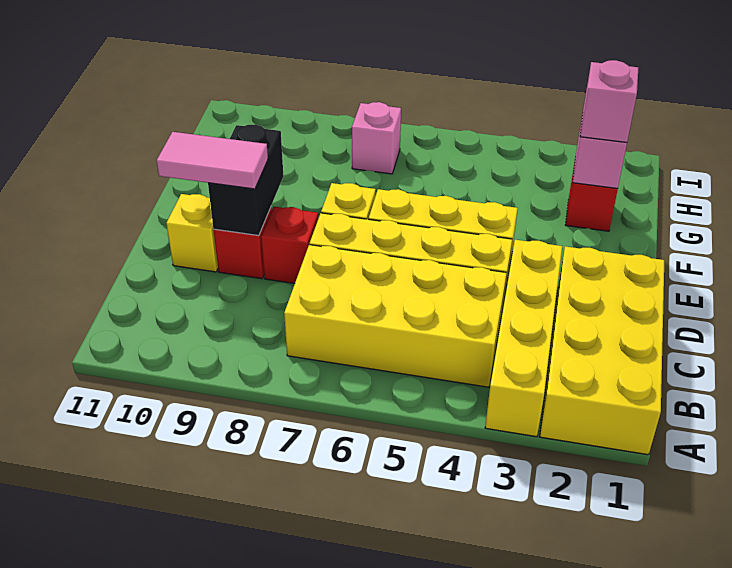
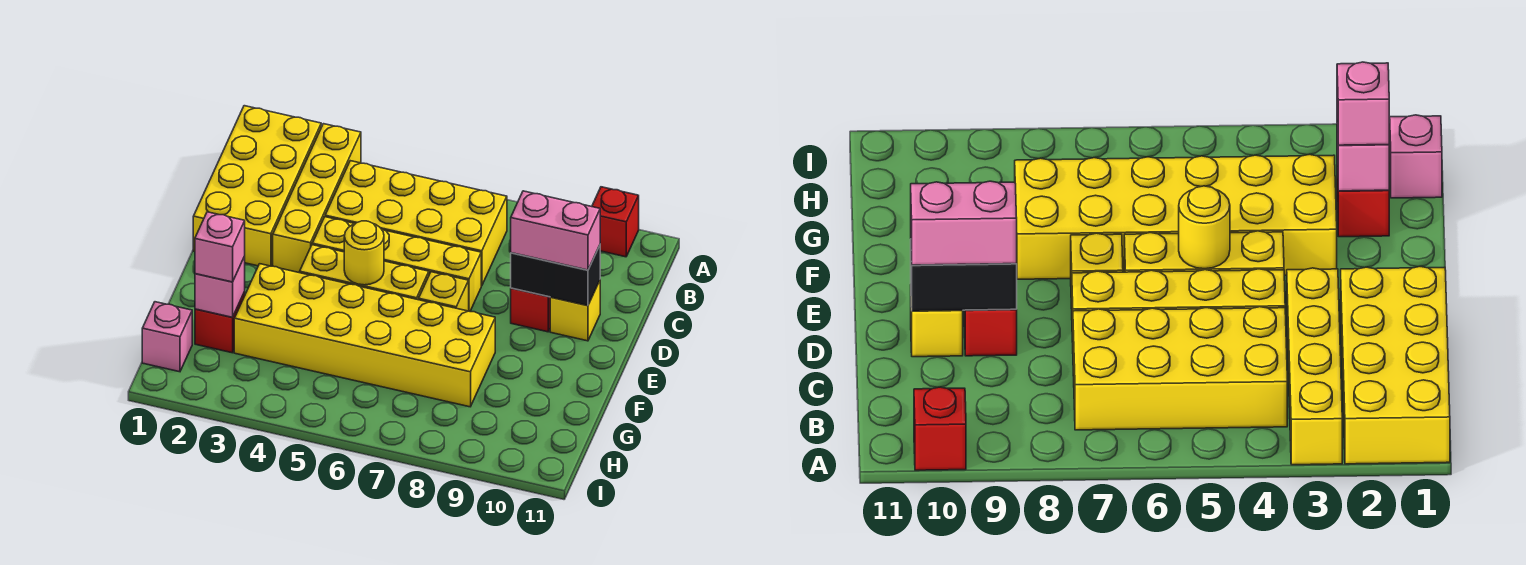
red brick D8 level 1 -> red brick A10 level 1
black brick D9:E9 level 2 -> black brick D9:D10 level 2
pink tile D9:D10 level 3 -> pink brick D9:D10 level 3
none -> yellow round brick E5 level 2
none -> yellow brick F3:G8 level 1
pink brick H7 level 1 -> pink brick H1 level 1

